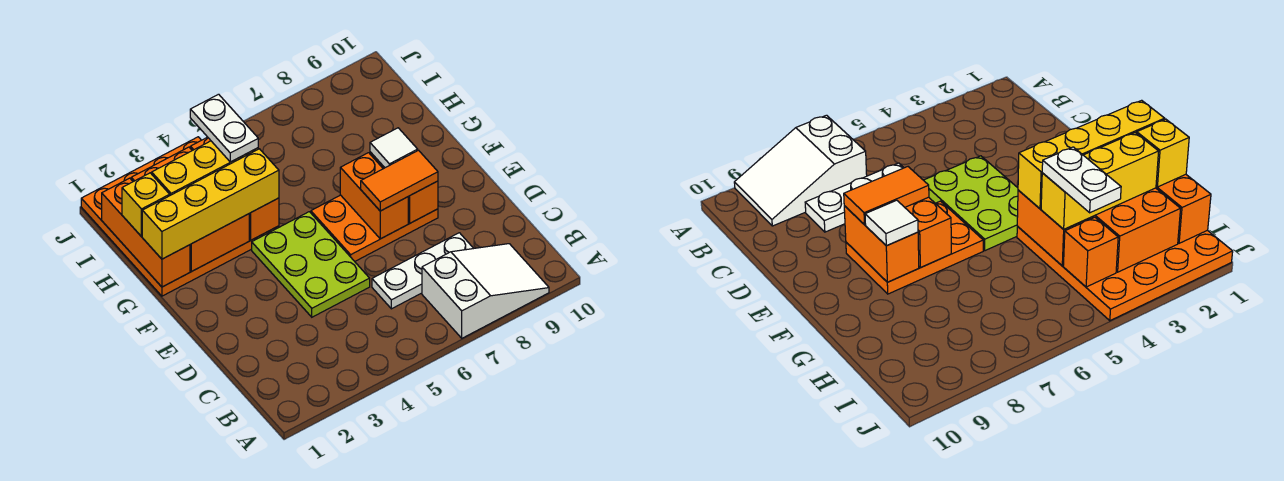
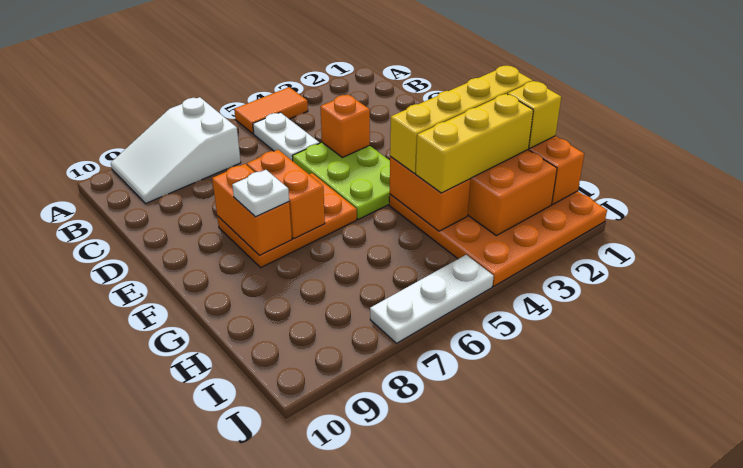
white plate C6:C8 level 1 -> white plate J5:J7 level 1
orange tile E7:E8 level 3 -> orange tile A4:A5 level 1
white tile F8 level 3 -> white plate F8 level 3
white plate H4:I4 level 4 -> white plate B5:C5 level 1
orange brick I4 level 2 -> orange brick D4 level 2

